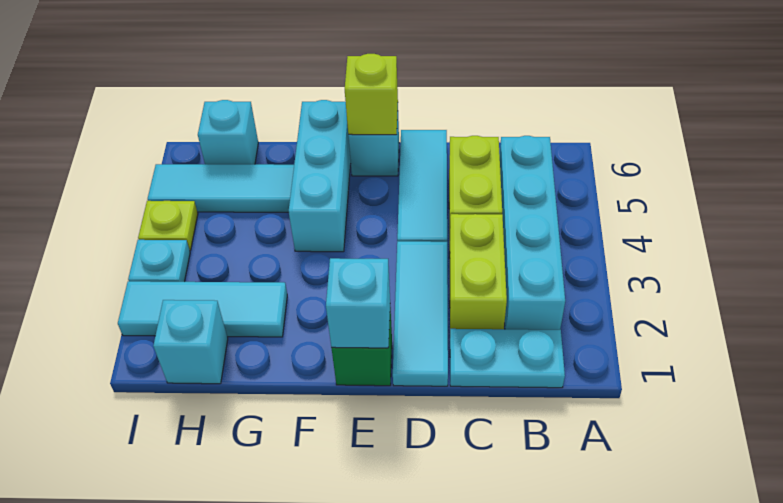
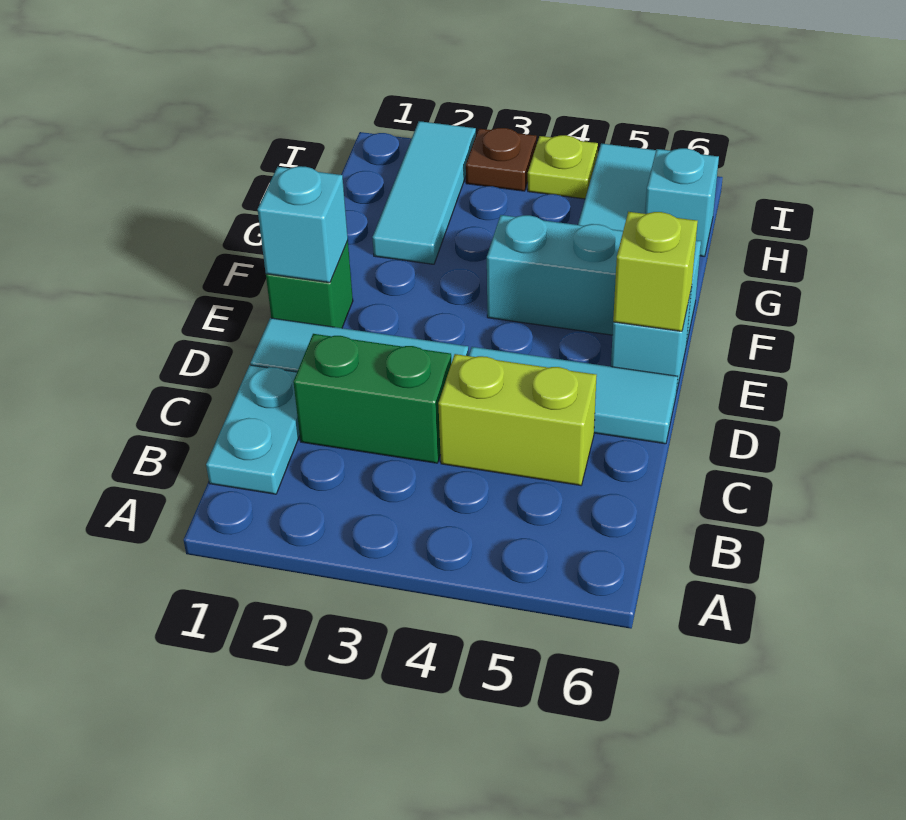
cyan brick B2:B5 level 1 -> none
lime brick C2:C3 level 1 -> green brick C2:C3 level 1
cyan brick H1 level 1 -> none
cyan plate I3 level 1 -> brown plate I3 level 1

